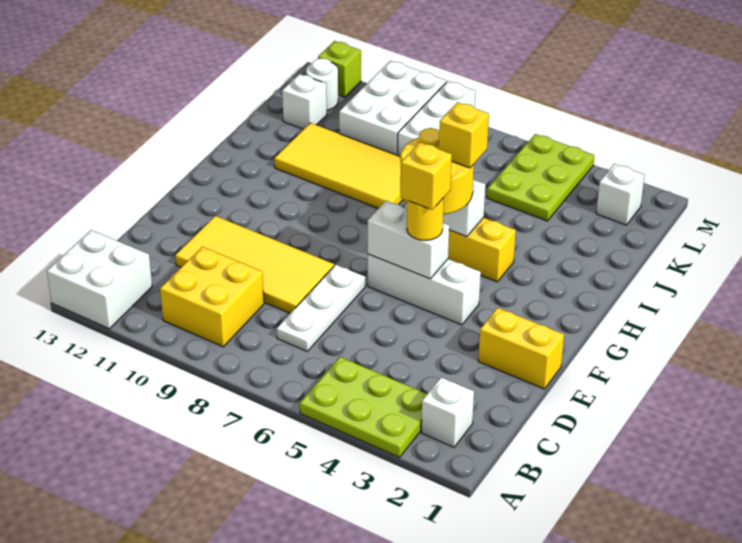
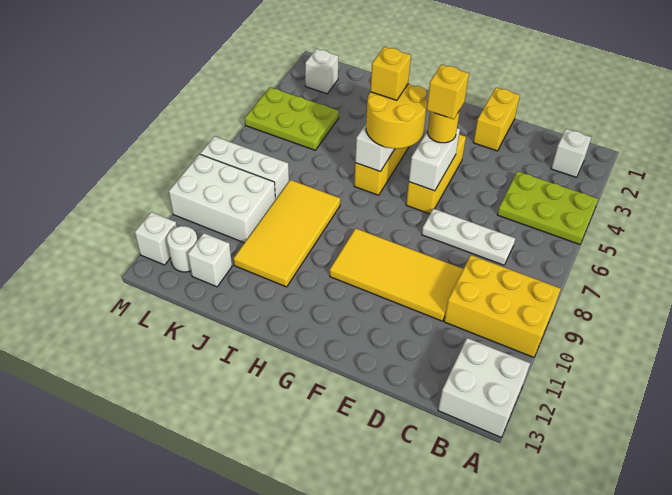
lime plate A3:B5 level 1 -> lime plate A4:C5 level 1
yellow brick B9:C10 level 1 -> yellow brick A9:C10 level 1
yellow tile D8:E11 level 1 -> yellow tile D9:G10 level 1
white brick F4:F6 level 1 -> yellow brick F4:F6 level 1
lime brick M12 level 1 -> white brick M12 level 1

